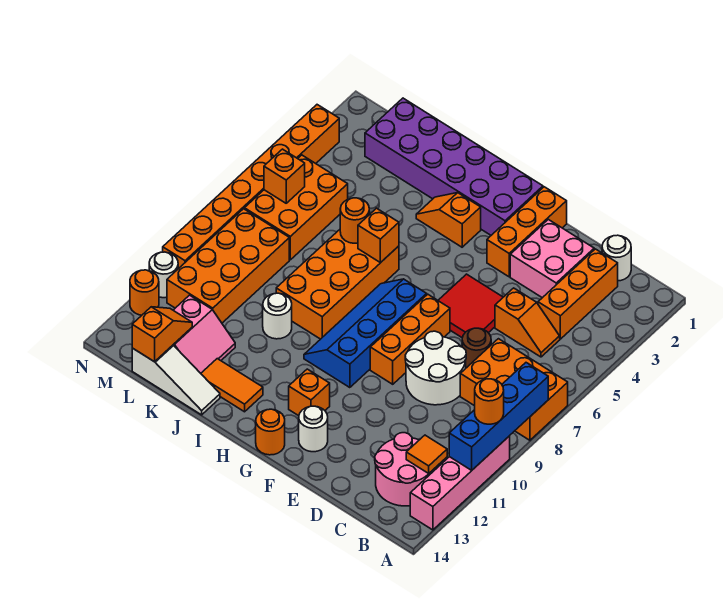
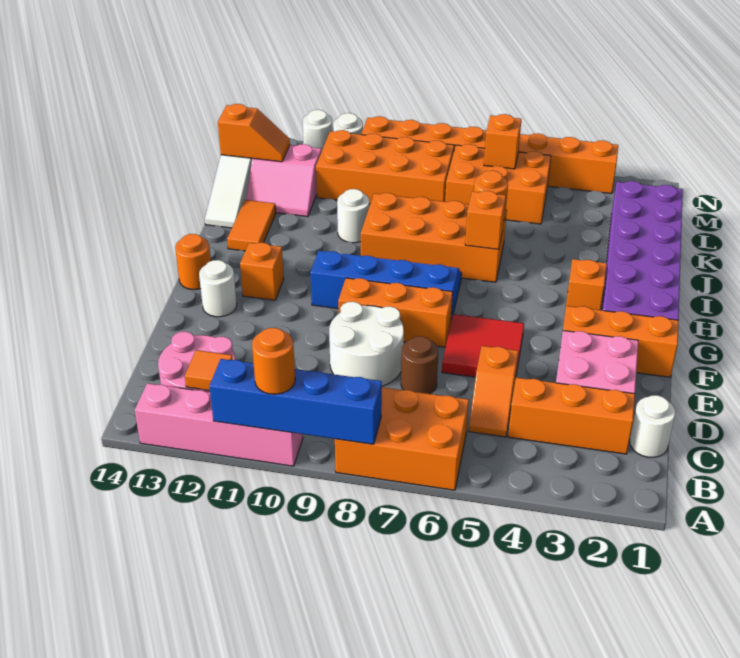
orange brick A7:C8 level 1 -> orange brick A6:B8 level 1
orange round brick N12 level 1 -> white round brick N12 level 1

